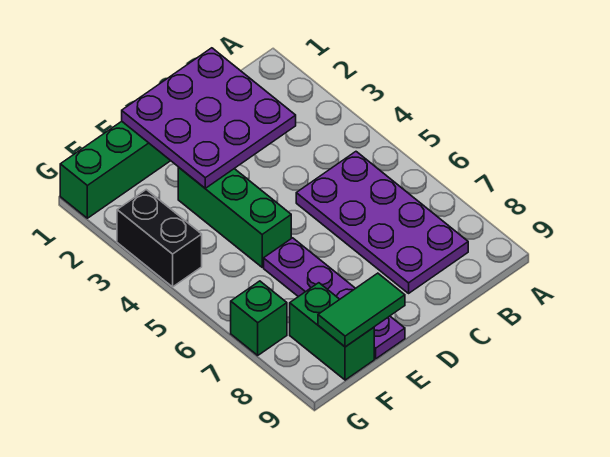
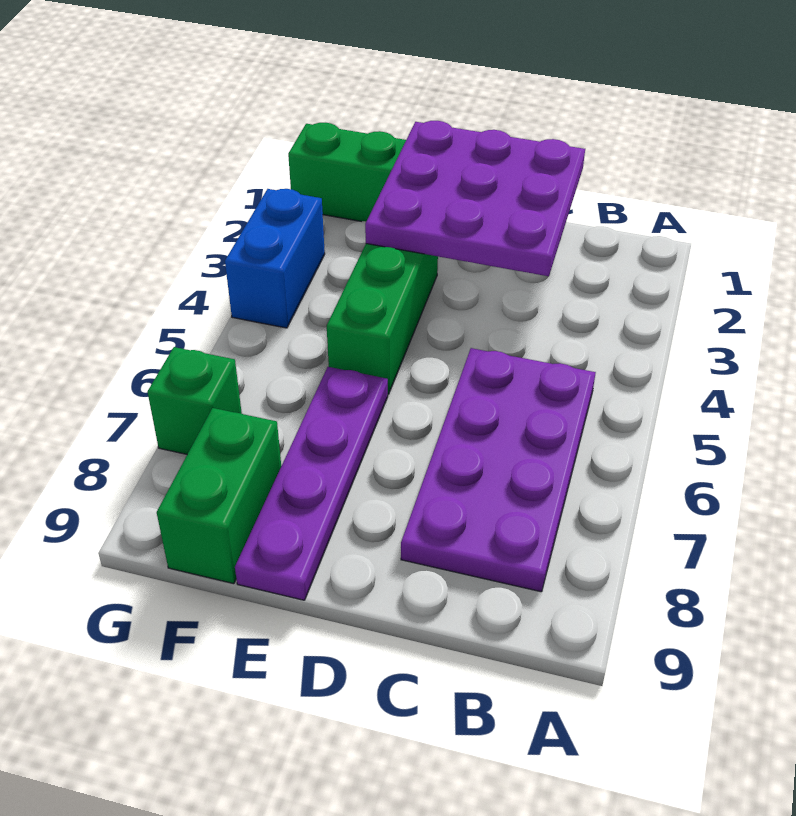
green tile E9:F9 level 2 -> none
black brick G3:G4 level 1 -> blue brick G3:G4 level 1

